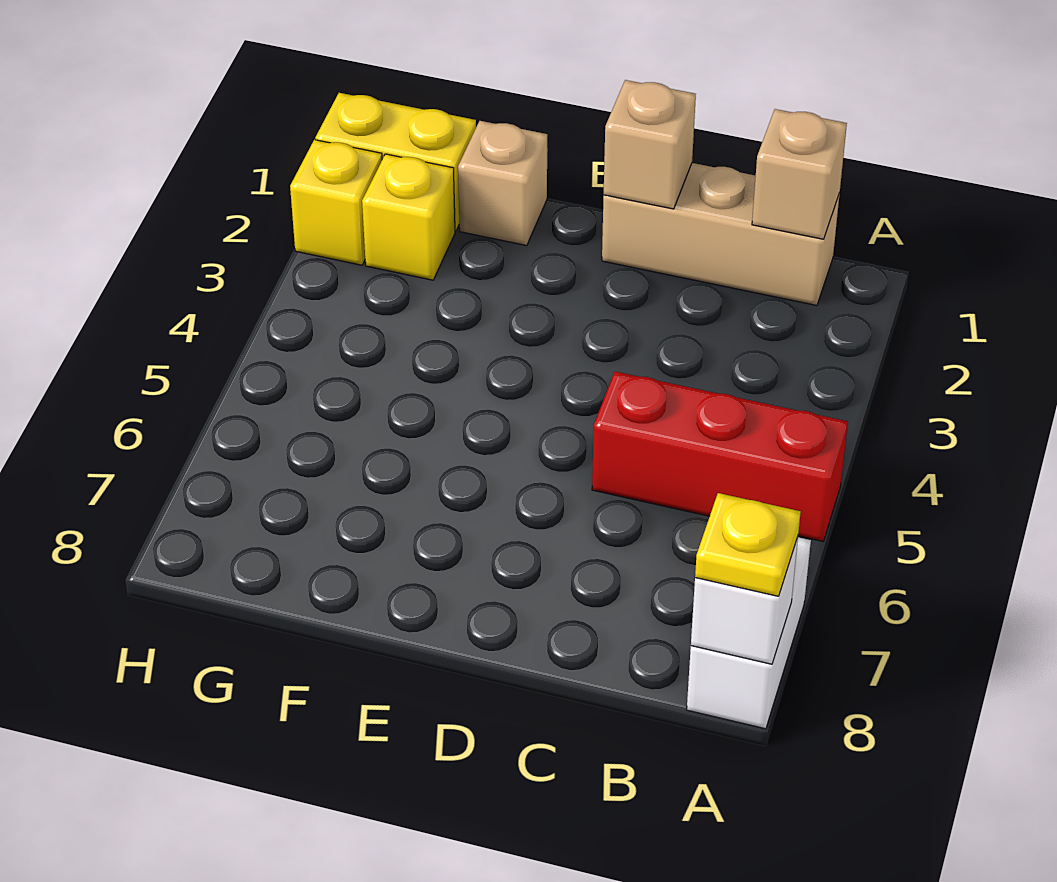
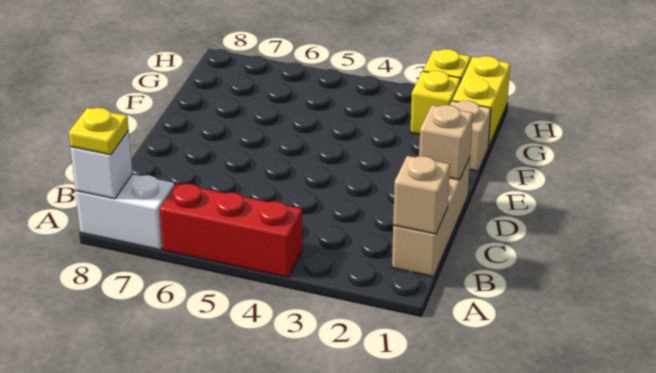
red brick A5:C5 level 1 -> red brick A4:A6 level 1

